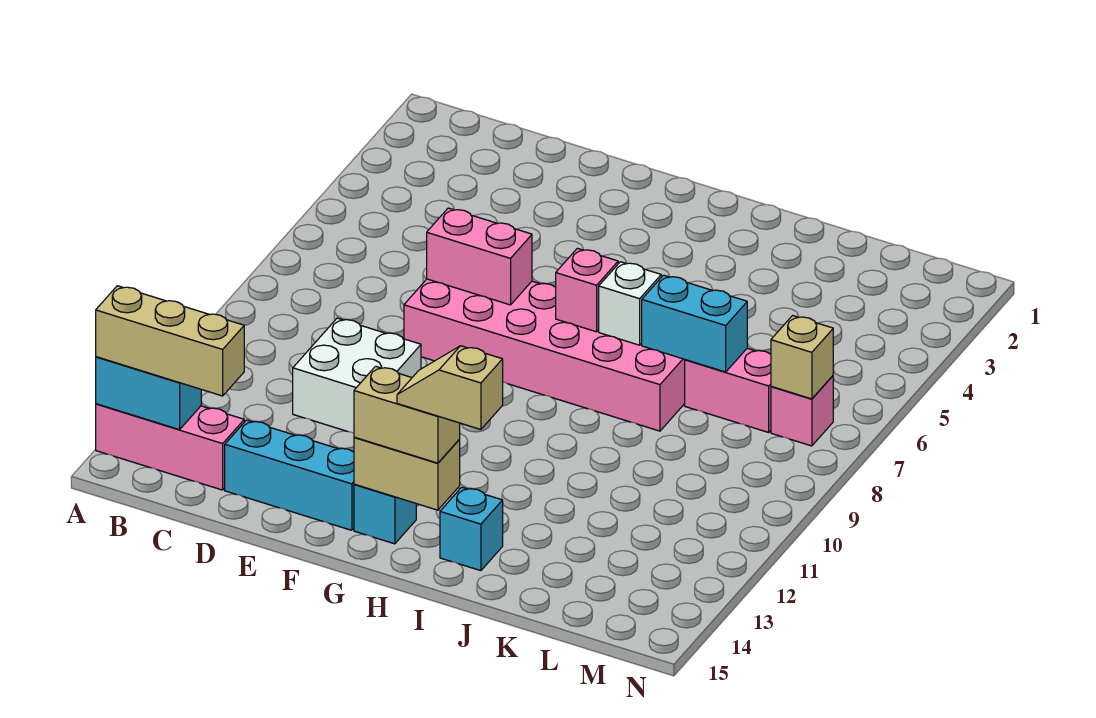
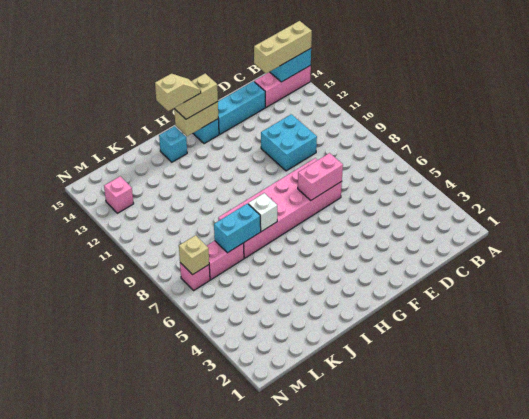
white brick D10:E11 level 1 -> cyan brick D10:E11 level 1
pink brick H7 level 2 -> pink brick M13 level 1

